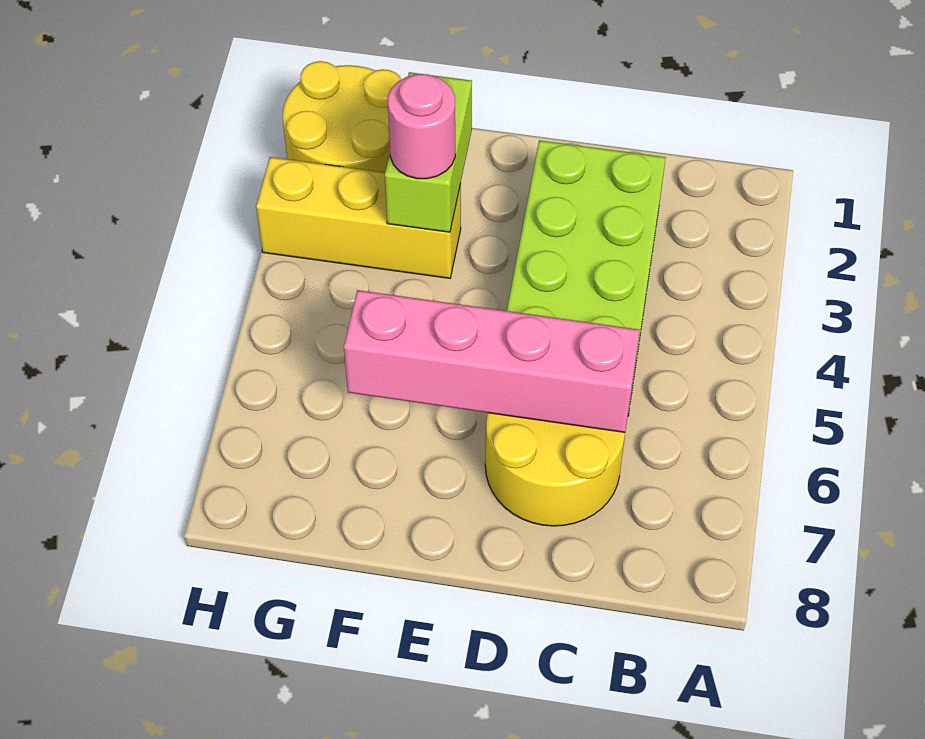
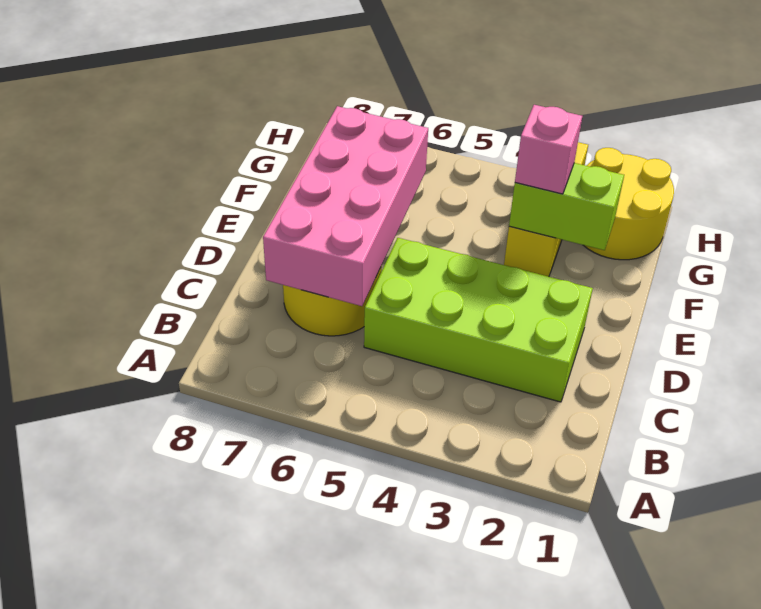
pink brick C6:F6 level 2 -> pink brick C6:F7 level 2
pink round brick F3 level 3 -> pink brick F3 level 3

